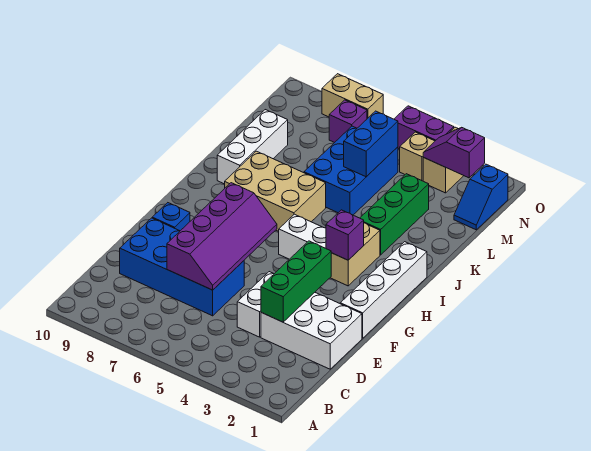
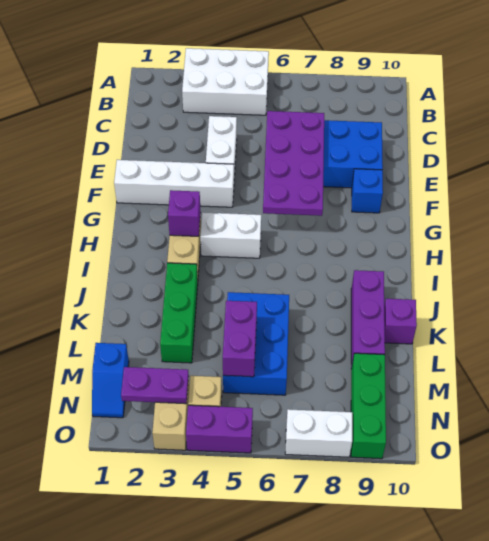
white brick D1:E3 level 1 -> white brick A3:B5 level 1
green brick D3:F3 level 2 -> green brick M9:O9 level 1
purple slope D6:G7 level 2 top 7 -> purple plate D6:G7 level 2
white brick F1:I1 level 1 -> white brick F1:F4 level 1
tan brick I6:J8 level 1 -> none
white brick J9:L9 level 1 -> purple brick J9:L9 level 1
blue brick L5:M5 level 2 -> purple brick L5:M5 level 2
blue slope M1:N1 level 1 top N -> blue slope M1:N1 level 1 top M
purple slope N2:N3 level 2 top 2 -> purple plate N2:N3 level 2
purple brick N7 level 1 -> purple brick K10 level 1
tan brick O7:O8 level 1 -> white brick O7:O8 level 1

